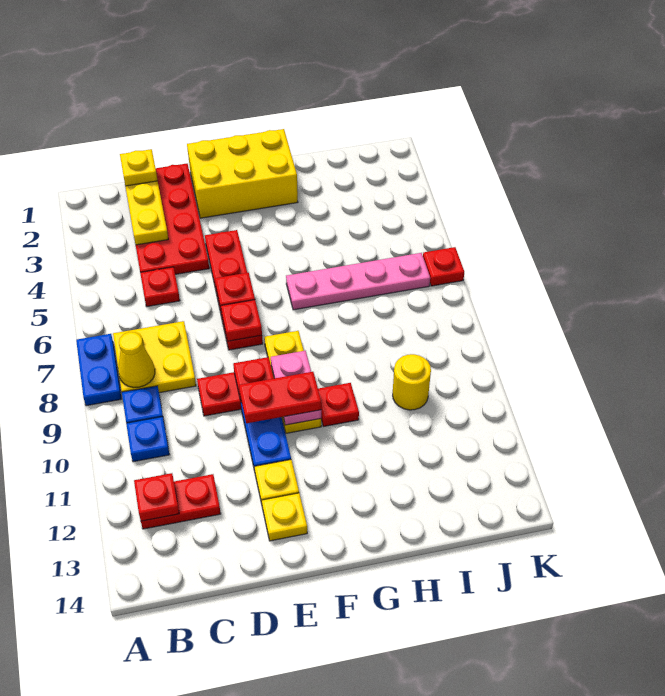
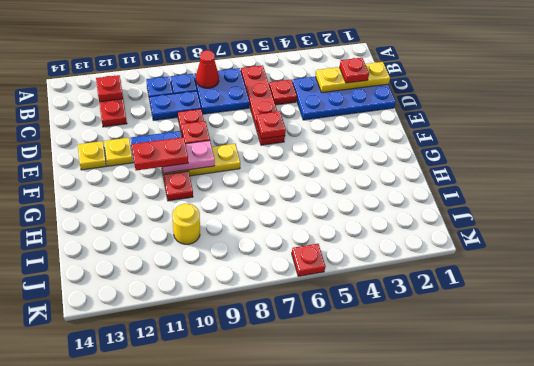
blue plate A7:A8 level 1 -> blue plate C9:C10 level 1
yellow plate B7:C8 level 1 -> blue plate B7:C8 level 1
yellow cone B8 level 2 -> red cone B8 level 2
red plate C1:D4 level 1 -> blue plate C1:D4 level 1
yellow plate C1 level 3 -> none
yellow brick E1:G2 level 1 -> none
red plate E4:E7 level 1 -> red plate B6:E6 level 1
red plate E7 level 2 -> red plate C2 level 3
red plate E10:F10 level 3 -> red plate F10:F11 level 3
pink plate G6:J6 level 1 -> none

